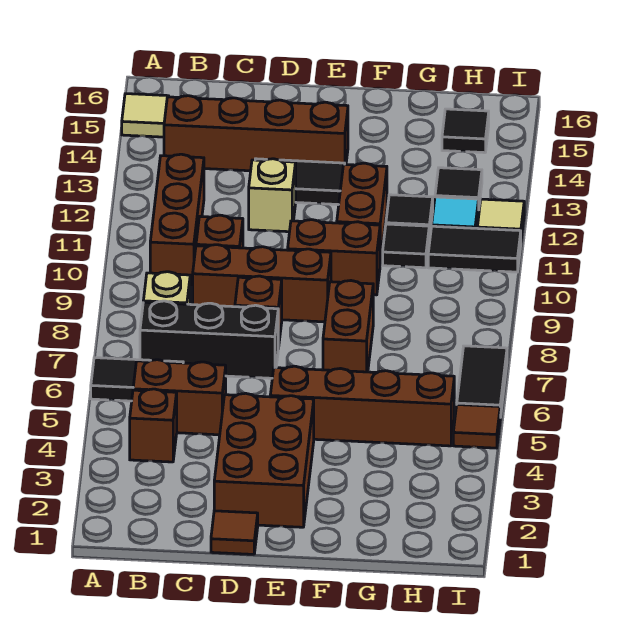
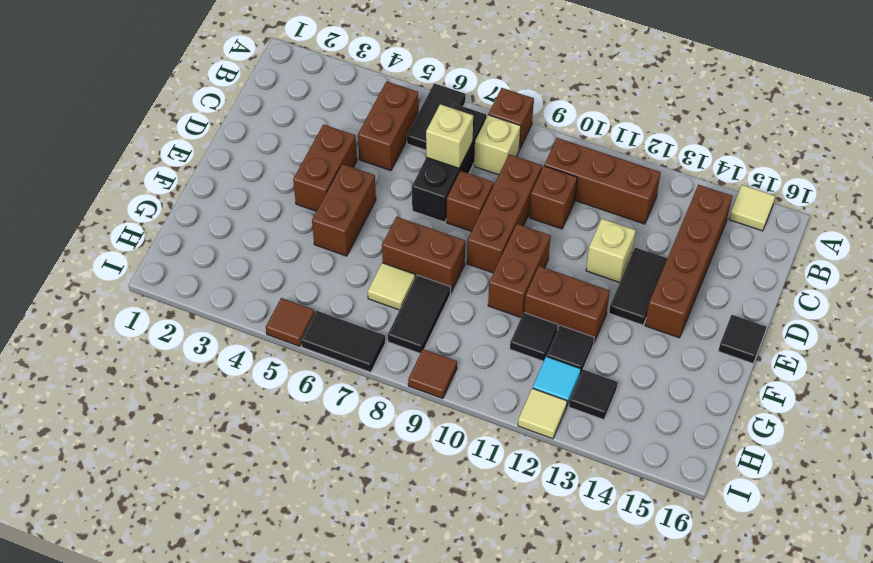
brown brick B4 level 1 -> brown brick A8 level 1
none -> tan brick C7 level 2
brown tile D1 level 1 -> brown tile I9 level 1
brown brick D2:E4 level 1 -> brown brick D4:E4 level 1
brown brick E5:H5 level 1 -> brown brick E5:F5 level 1
none -> tan tile G7 level 1
black tile H11:I11 level 1 -> black tile G8:H8 level 1
black tile H15 level 1 -> black tile E16 level 1

